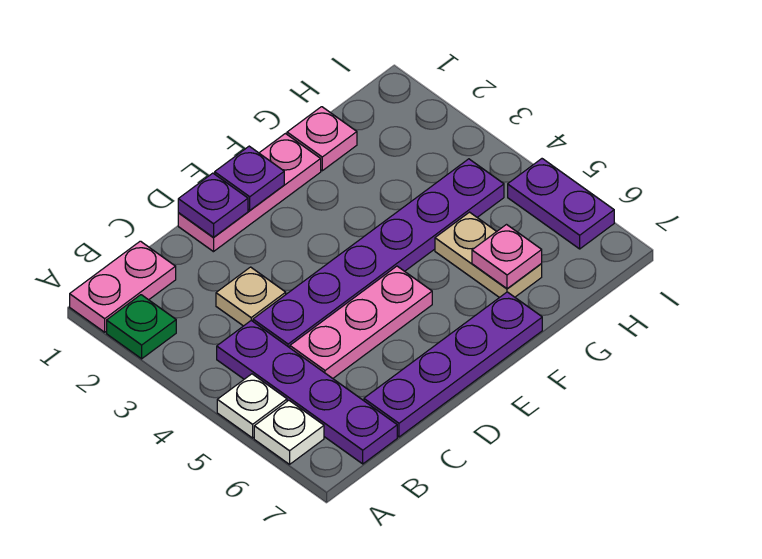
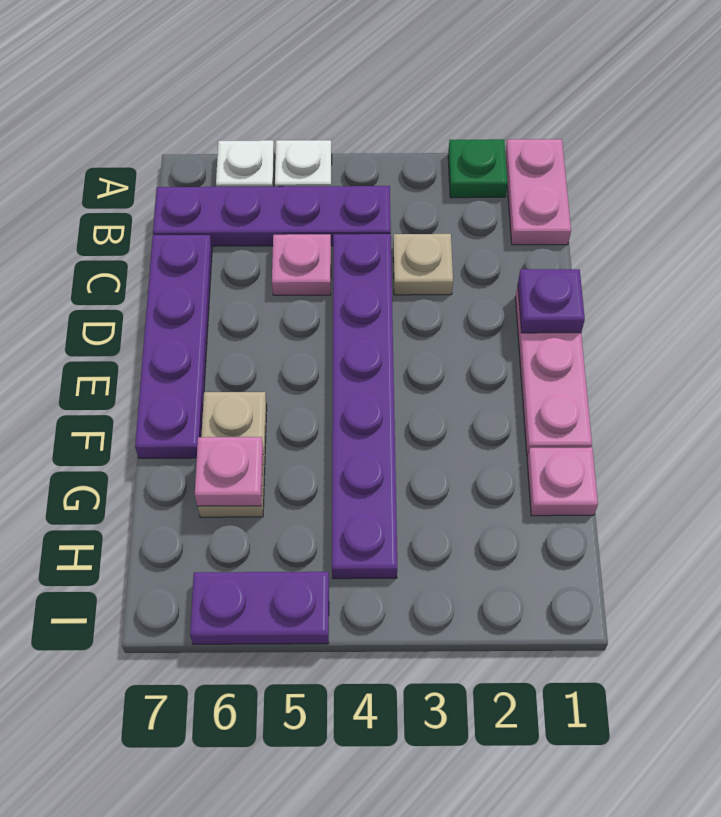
pink plate C5:E5 level 1 -> pink plate C5 level 1
purple plate E1 level 2 -> none
tan plate G5:G6 level 1 -> tan plate F6:G6 level 1

